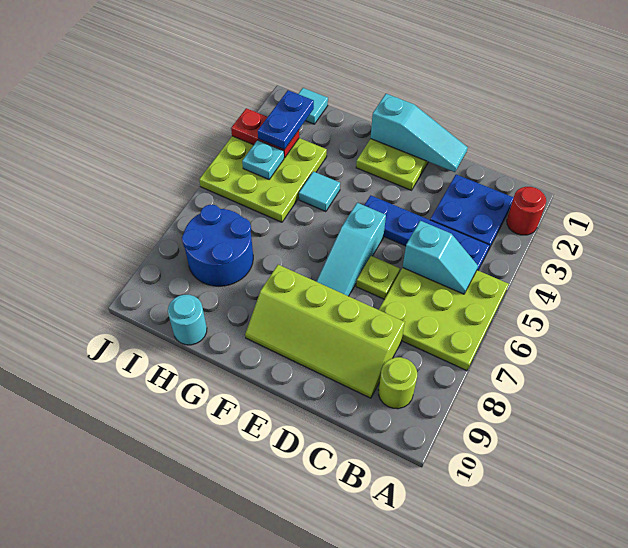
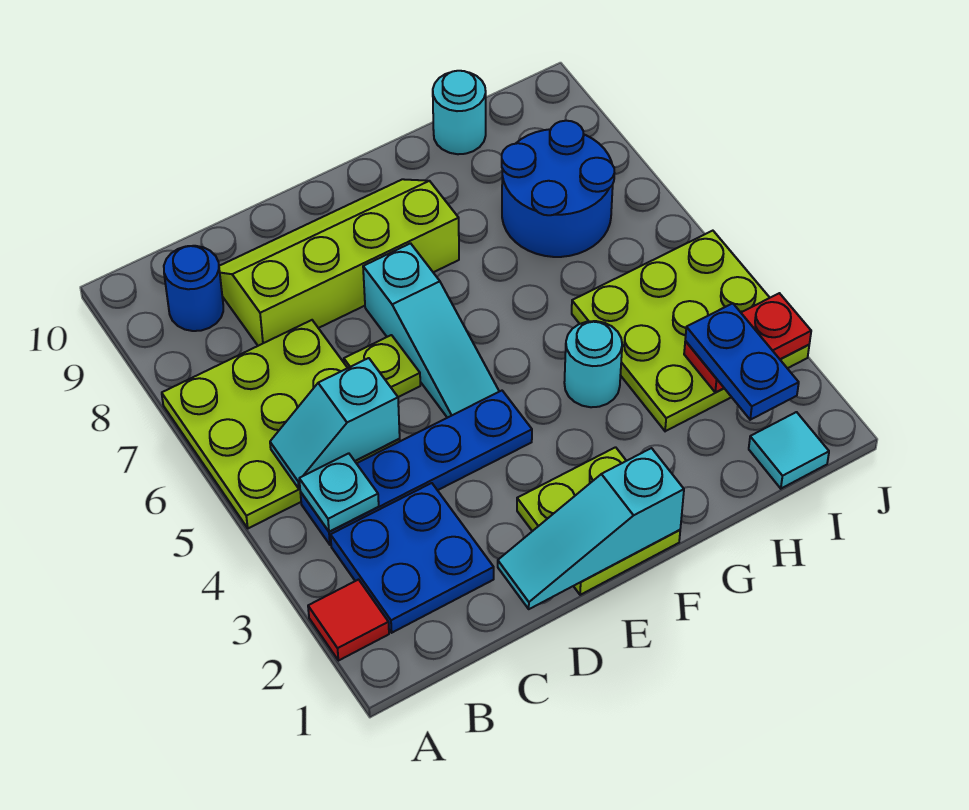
red round brick A2 level 1 -> red tile A2 level 1
lime round brick B9 level 1 -> blue round brick B9 level 1
cyan slope E5:E7 level 1 top 5 -> cyan slope E5:E7 level 1 top 7
cyan tile G4 level 1 -> cyan round brick G4 level 1
cyan plate I4 level 2 -> cyan plate B4 level 2

